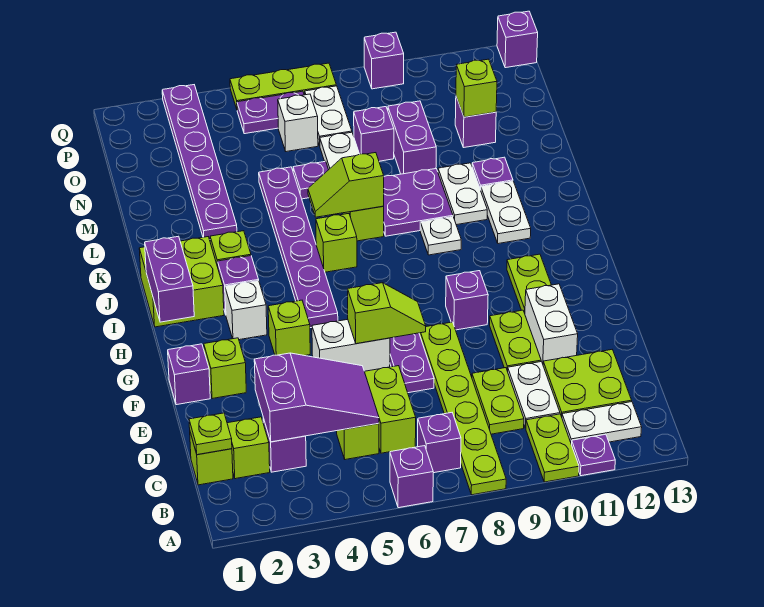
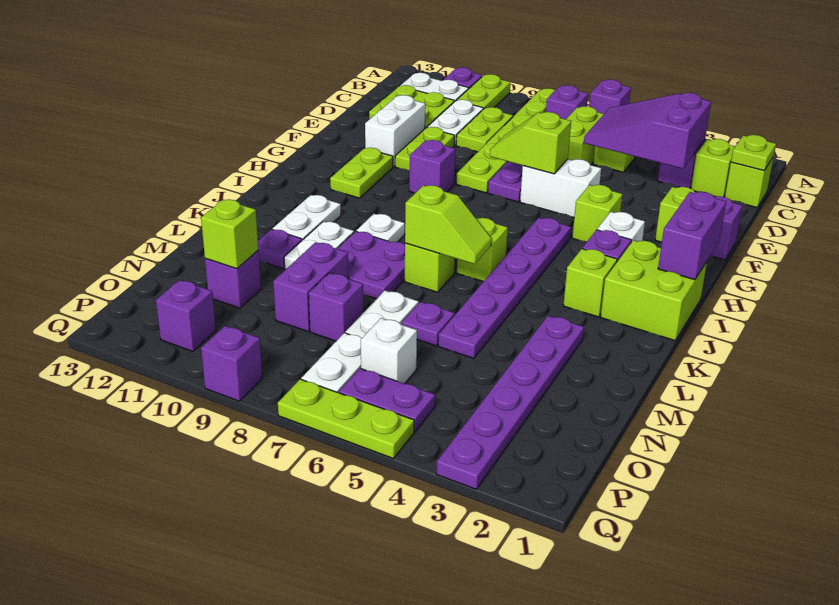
purple brick Q13 level 1 -> purple brick P11 level 1

